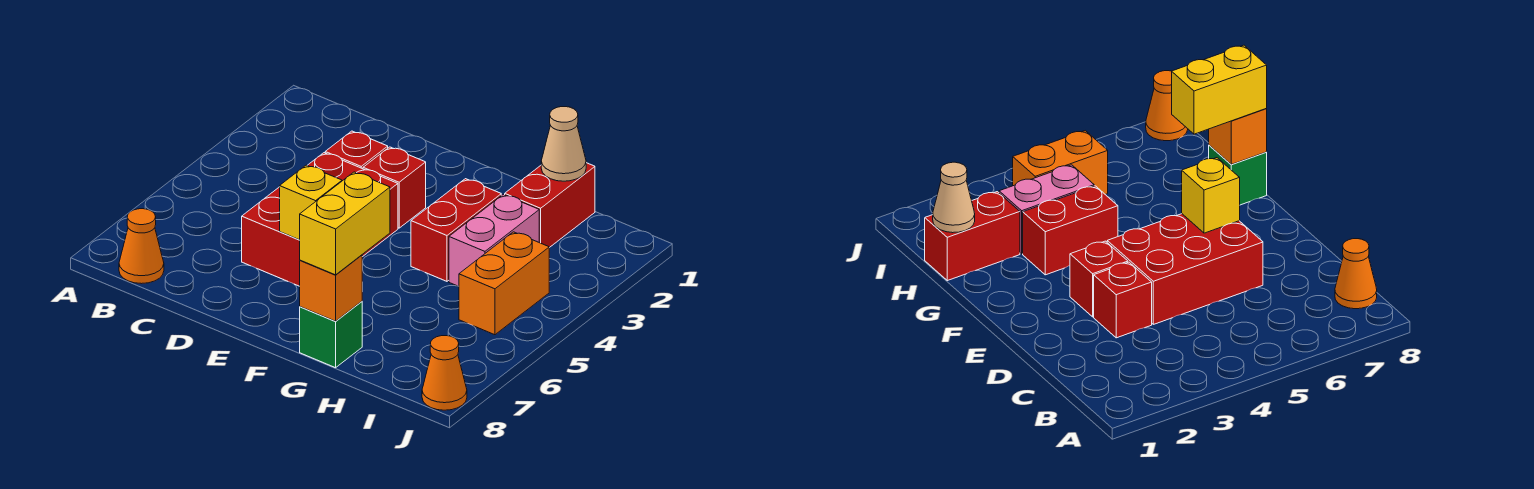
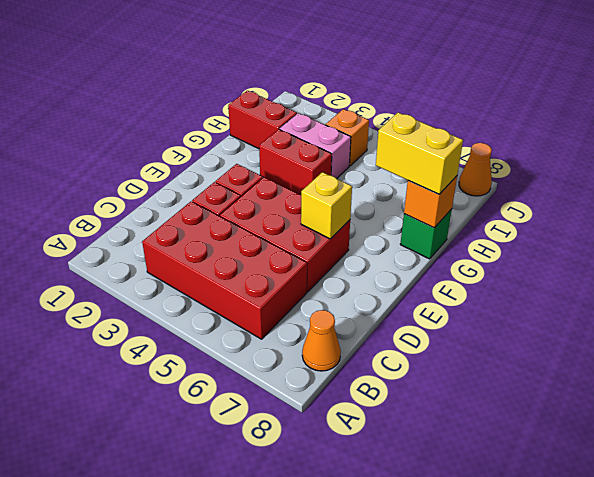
none -> red brick B3:C6 level 1
tan cone H1 level 2 -> none
orange brick I4:I5 level 1 -> orange brick I4 level 1

